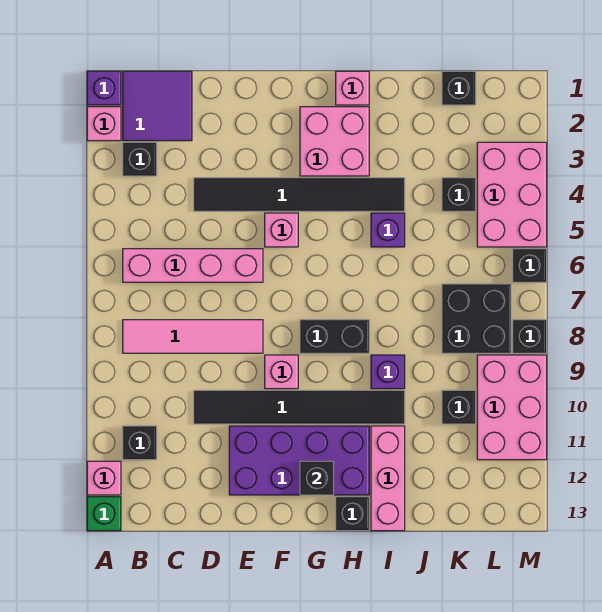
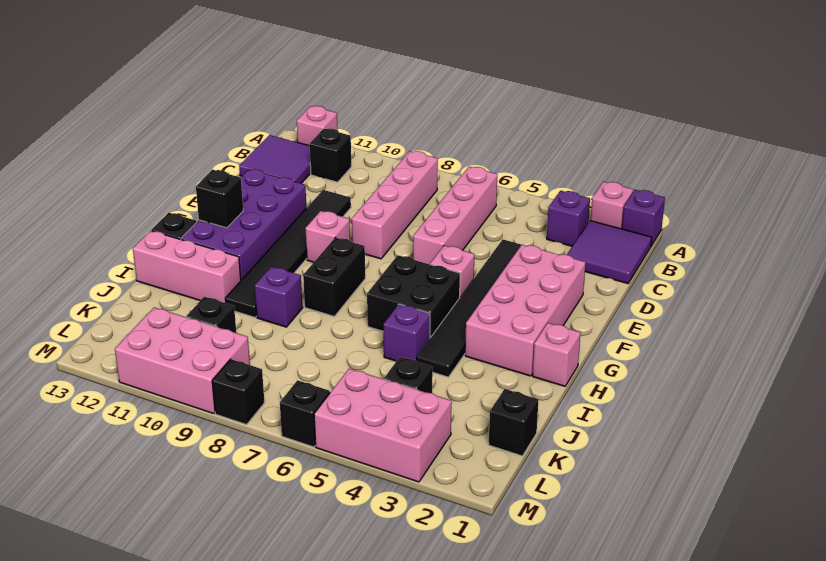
green brick A13 level 1 -> none
black brick B3 level 1 -> purple brick B3 level 1
pink tile B8:E8 level 1 -> pink brick B8:E8 level 1
none -> purple tile B12:C13 level 1
pink brick G2:H3 level 1 -> pink brick E2:H3 level 1
black brick K7:L8 level 1 -> black brick G5:H6 level 1

